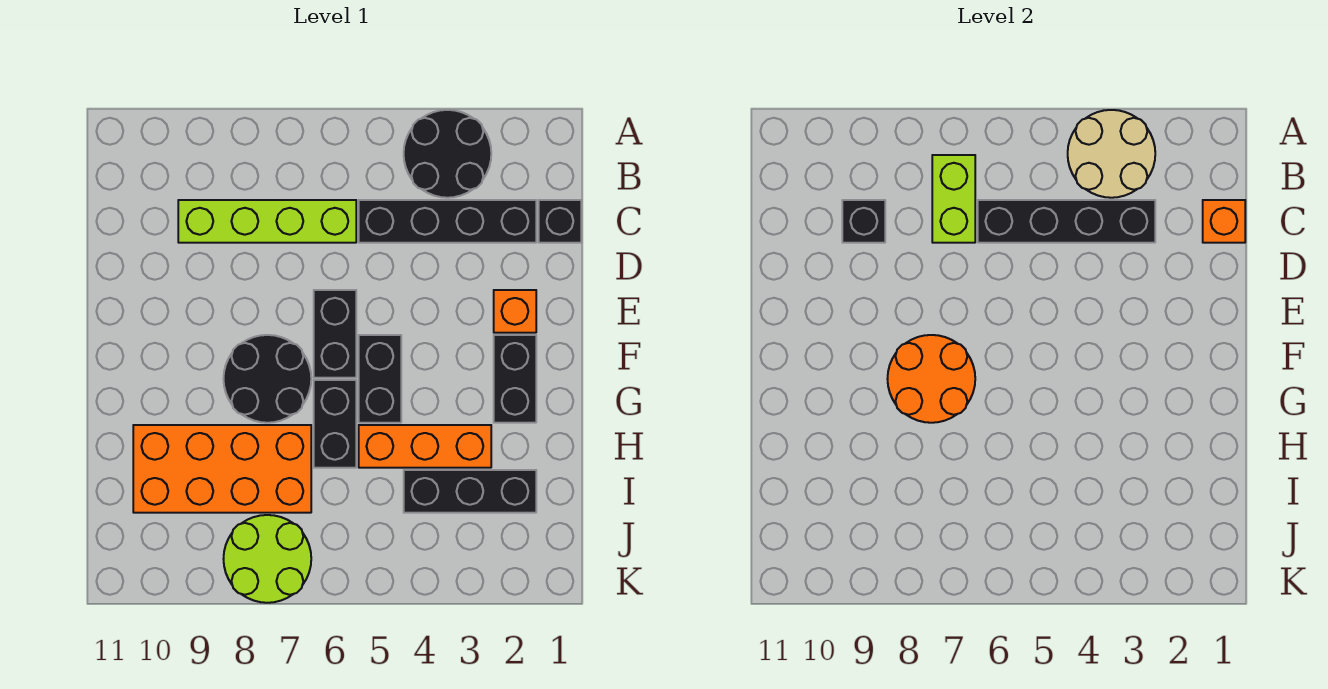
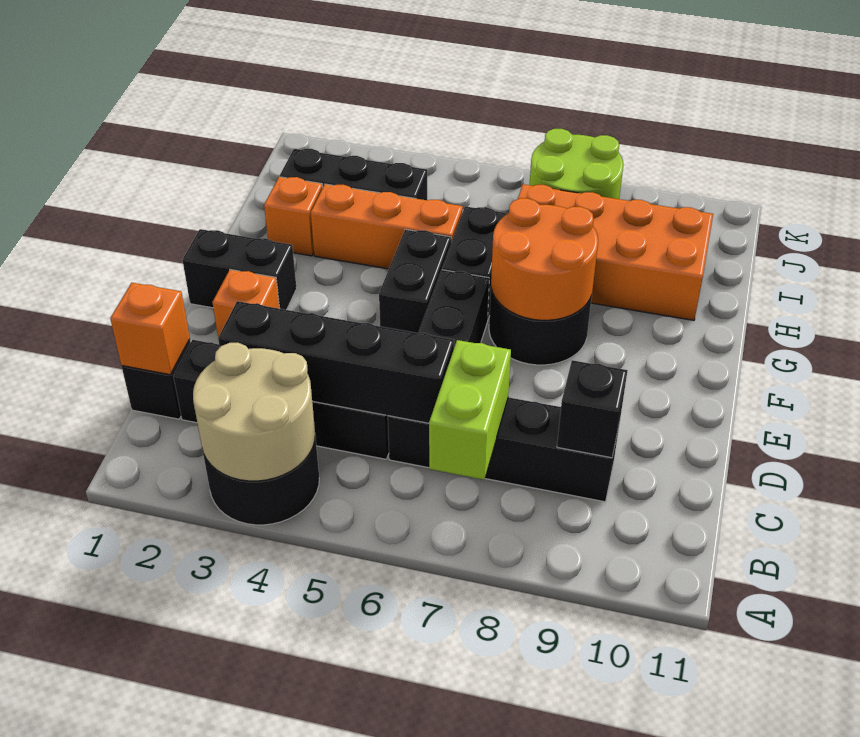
lime brick C6:C9 level 1 -> black brick C6:C9 level 1
black brick F2:G2 level 1 -> black brick F1:F2 level 1
none -> orange brick H2 level 1

